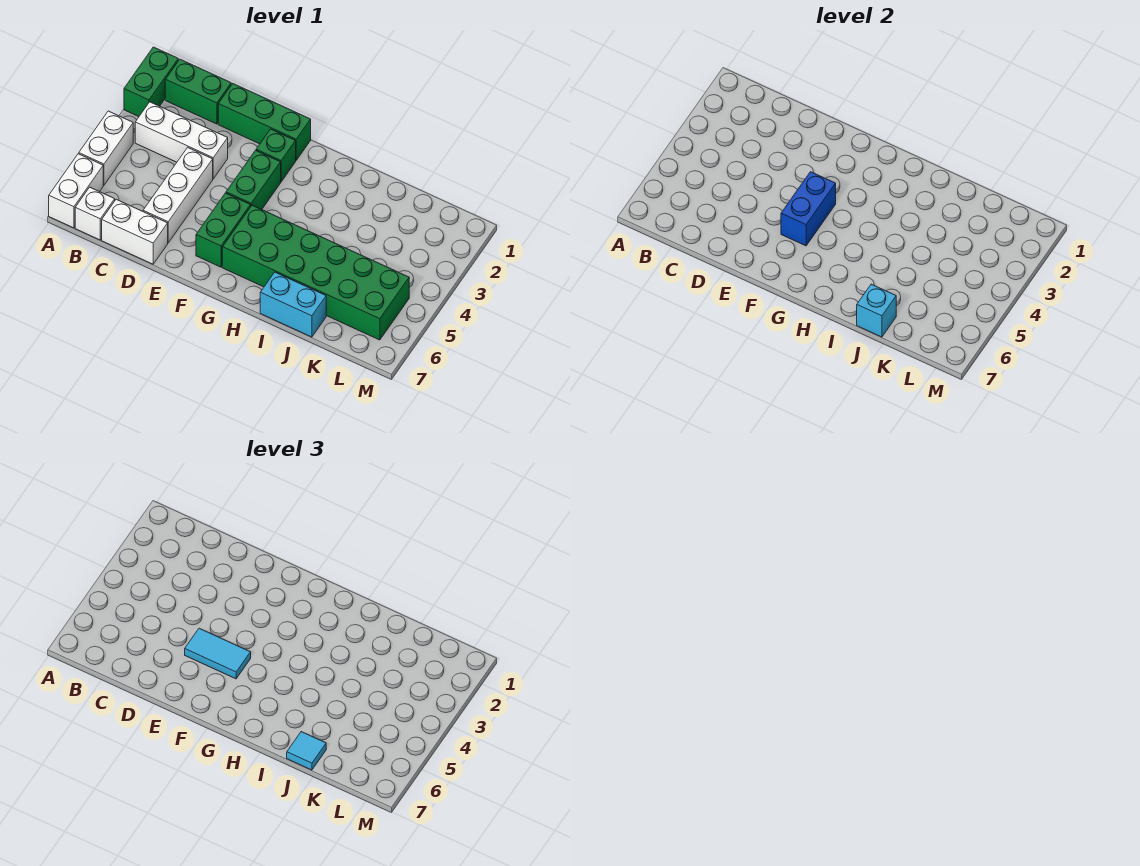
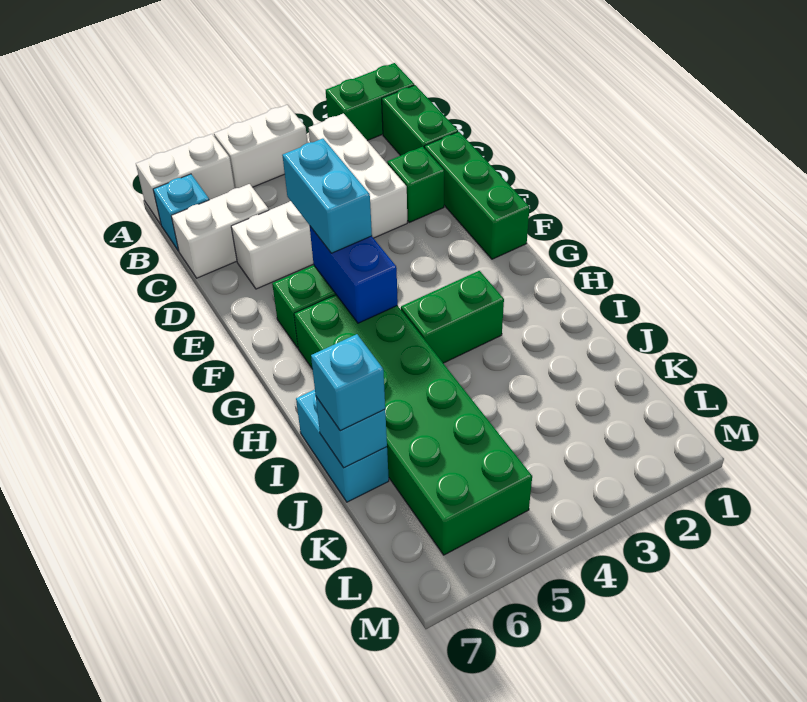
white brick B7 level 1 -> cyan brick B7 level 1
white brick C7:D7 level 1 -> white brick C6:C7 level 1
cyan tile E5:F5 level 3 -> cyan brick E5:F5 level 3
green brick F2 level 1 -> green brick D2 level 1
green brick F3:F4 level 1 -> green brick H3:H4 level 1
blue brick F4:F5 level 2 -> blue brick F5:G5 level 2
cyan tile J7 level 3 -> cyan brick J7 level 3

